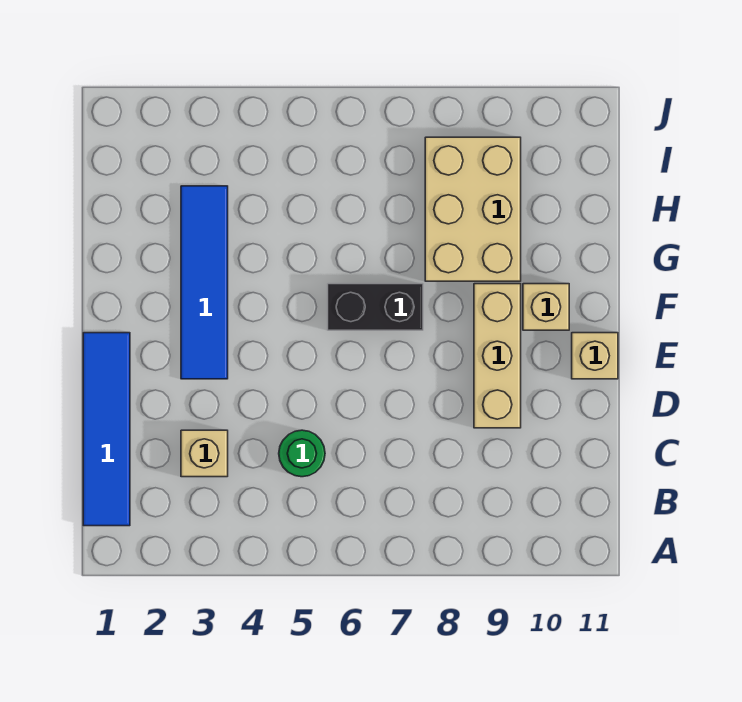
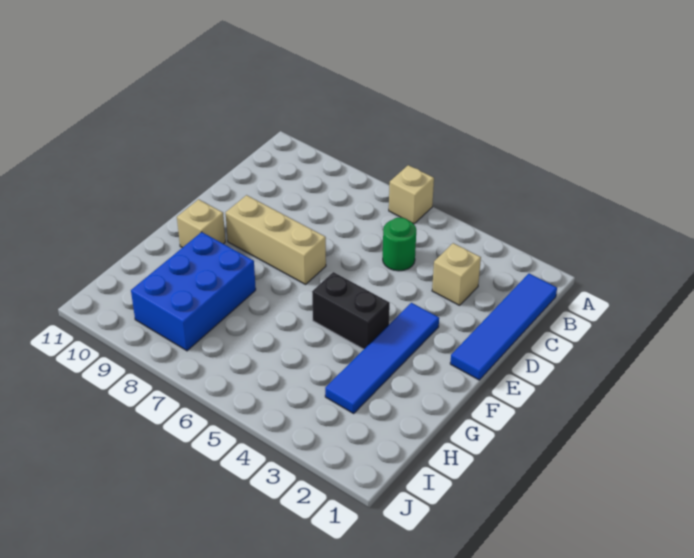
tan brick D9:F9 level 1 -> tan brick E7:E9 level 1
tan brick E11 level 1 -> tan brick A6 level 1
black brick F6:F7 level 1 -> black brick F4:F5 level 1
tan brick G8:I9 level 1 -> blue brick G8:I9 level 1

